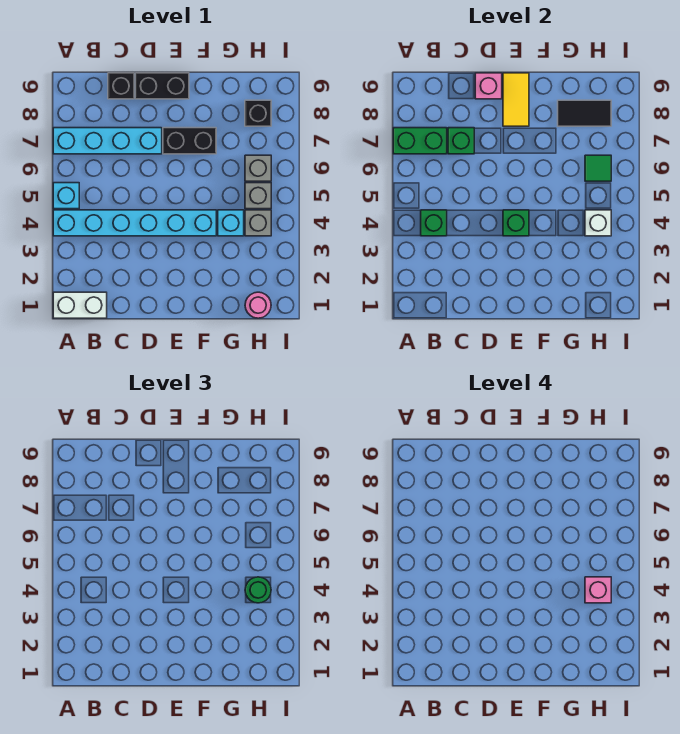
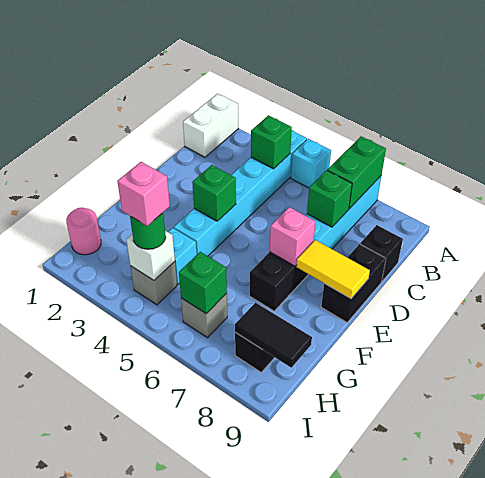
pink brick D9 level 2 -> pink brick E7 level 2
black tile G8:H8 level 2 -> black tile H8:H9 level 2
grey brick H5 level 1 -> none
green tile H6 level 2 -> green brick H6 level 2

